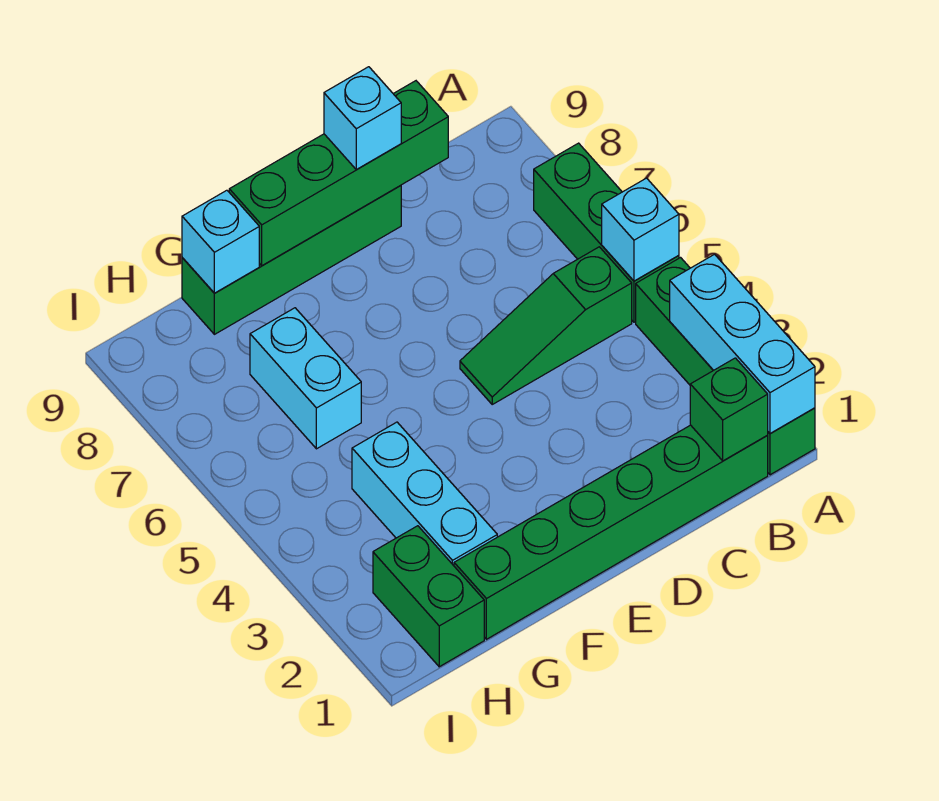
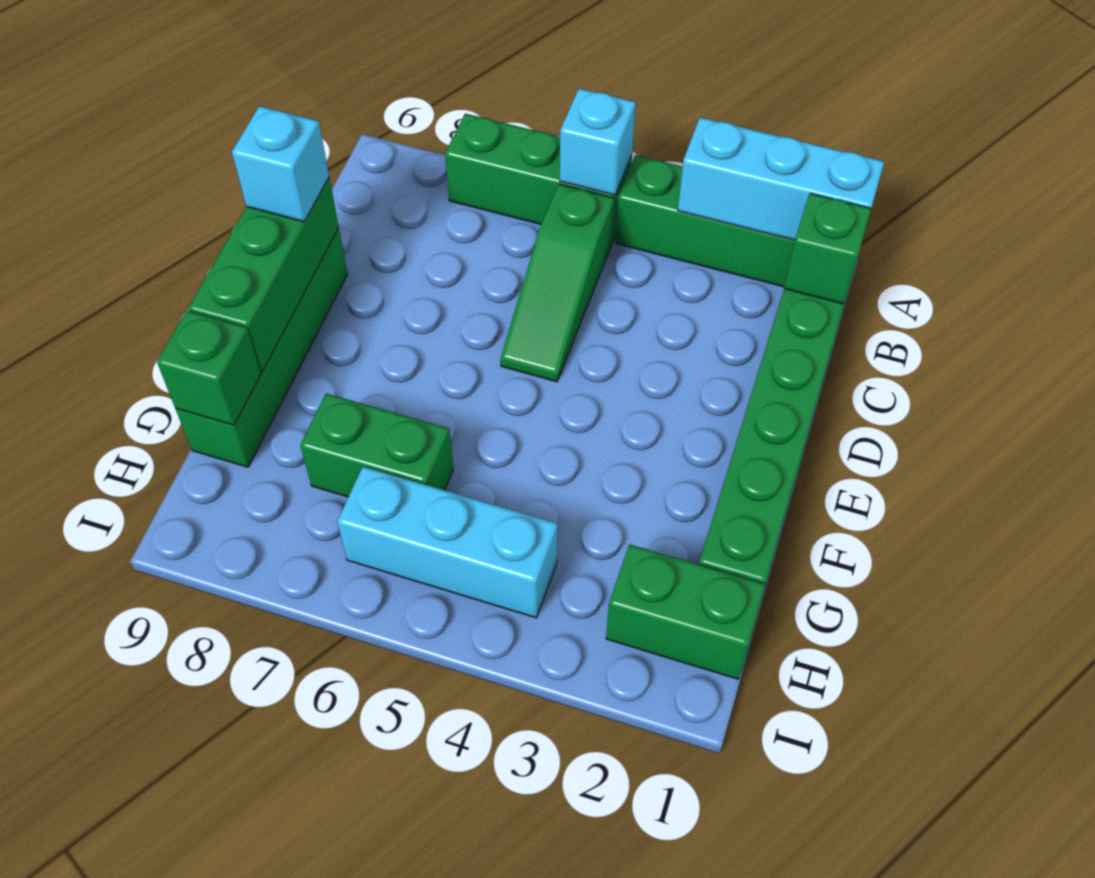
green brick C9:F9 level 2 -> green brick D9:F9 level 2
cyan brick G2:G4 level 1 -> cyan brick H4:H6 level 1
cyan brick G6:G7 level 1 -> green brick G6:G7 level 1
cyan brick G9 level 2 -> green brick G9 level 2

